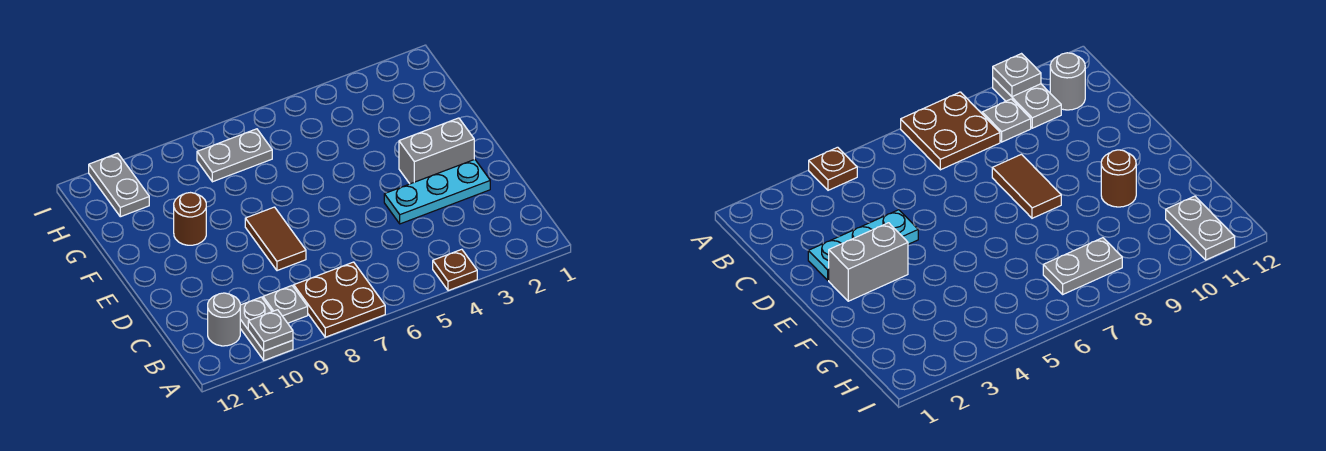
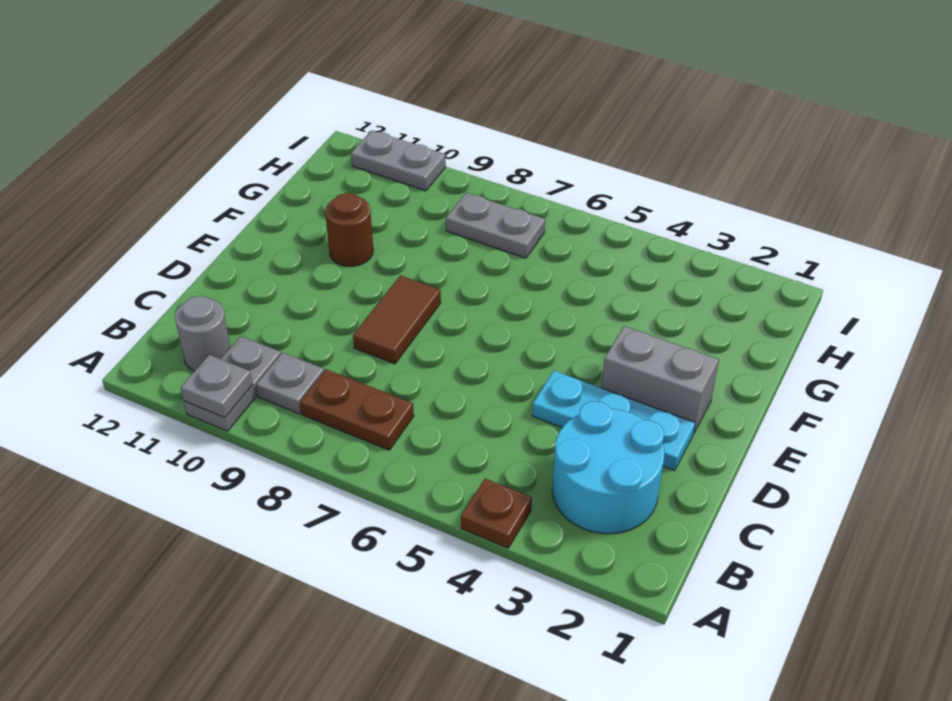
brown plate A7:B8 level 1 -> brown plate B7:B8 level 1
none -> cyan round brick B2:C3 level 1
grey plate H11:I11 level 1 -> grey plate I10:I11 level 1

